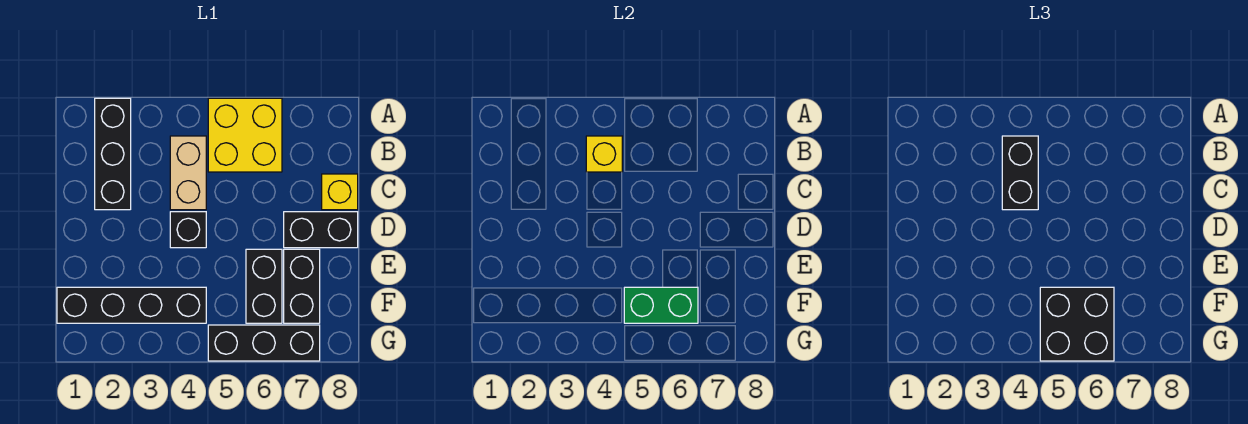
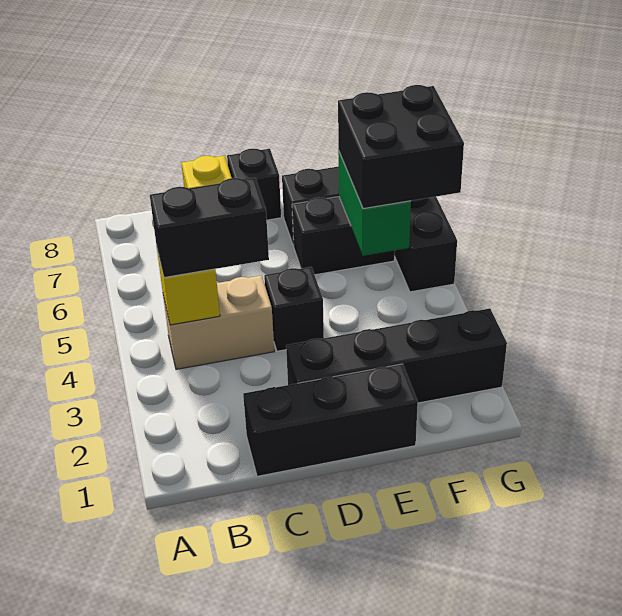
black brick A2:C2 level 1 -> black brick C1:E1 level 1
yellow brick A5:B6 level 1 -> none
black brick D7:D8 level 1 -> black brick D8 level 1
black brick F1:F4 level 1 -> black brick D2:G2 level 1

